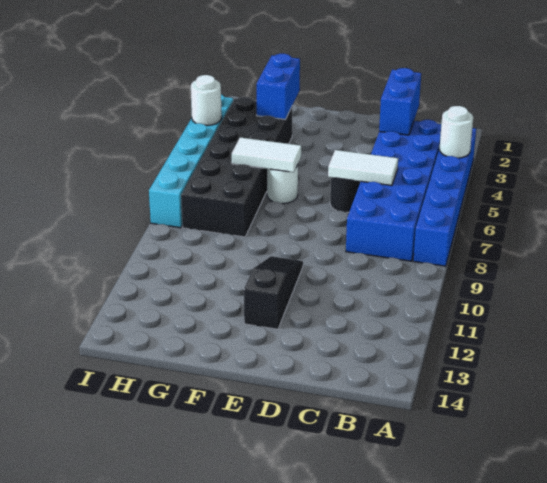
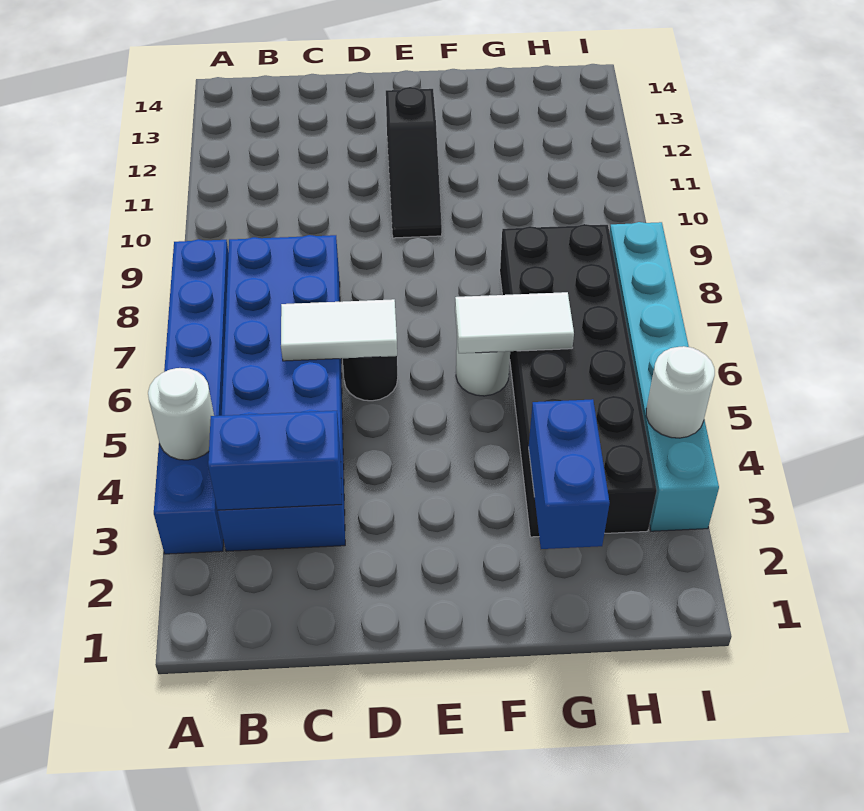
blue brick C2:C3 level 2 -> blue brick B3:C3 level 2

